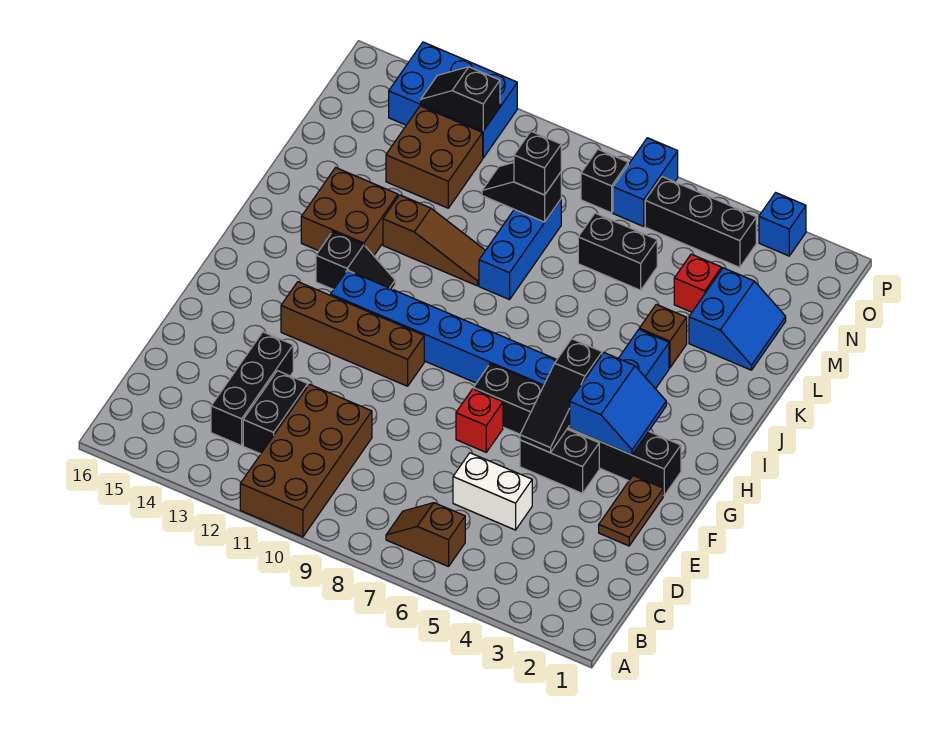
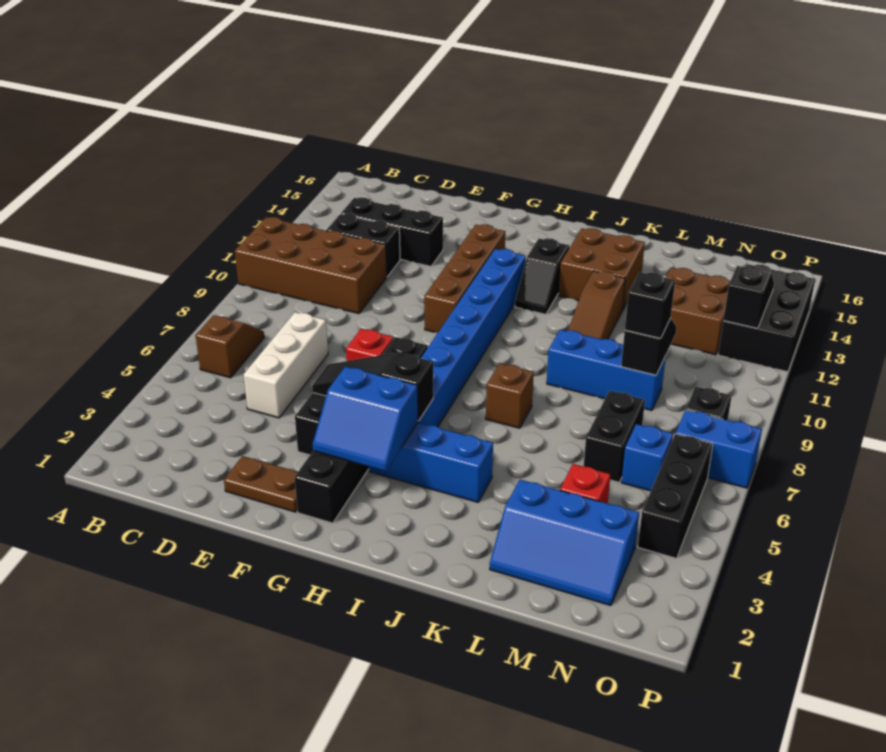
white brick D5:D6 level 1 -> white brick D5:D7 level 1
brown brick K4 level 1 -> brown brick J7 level 1
blue slope L2:M3 level 1 top 3 -> blue slope L2:N3 level 1 top 3
blue brick O12:P14 level 1 -> black brick O12:P14 level 1
blue brick P3 level 1 -> blue brick N6 level 1

